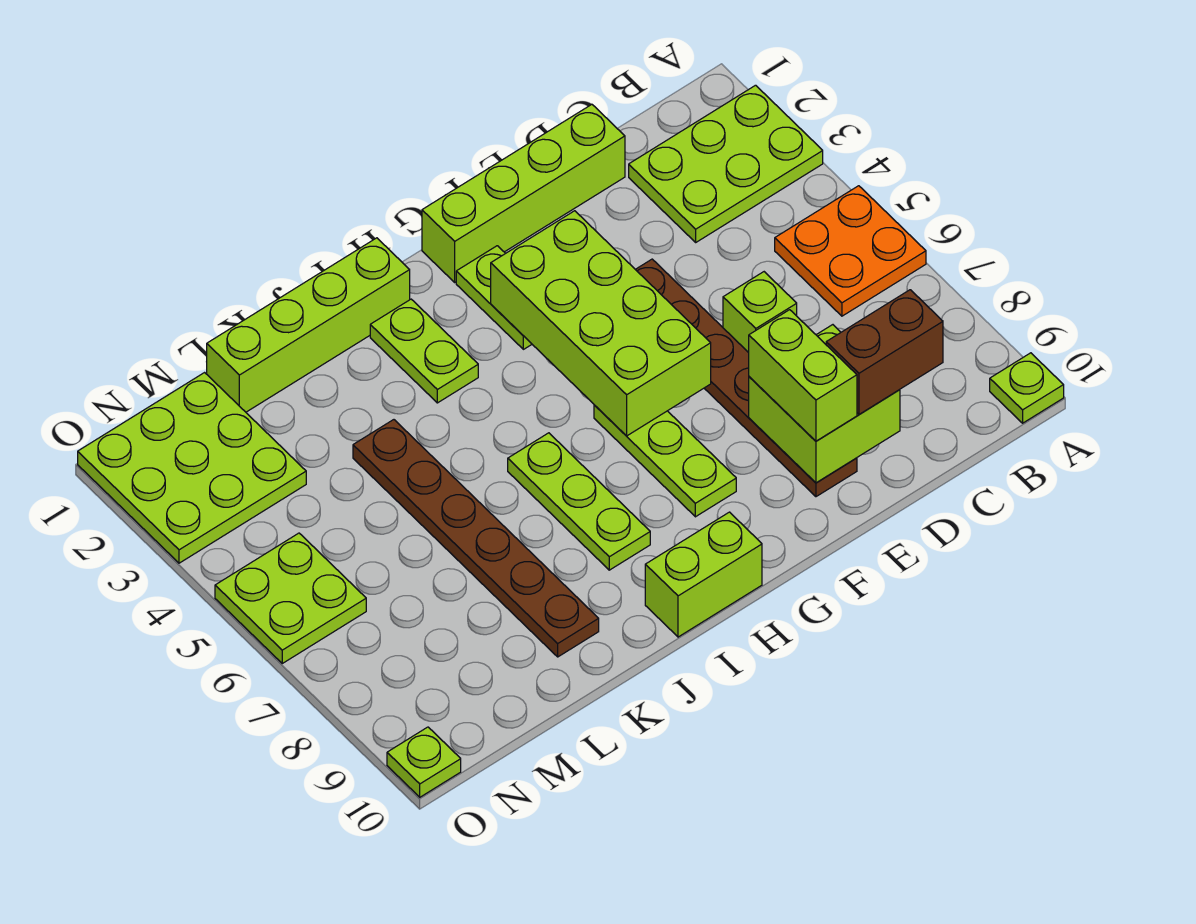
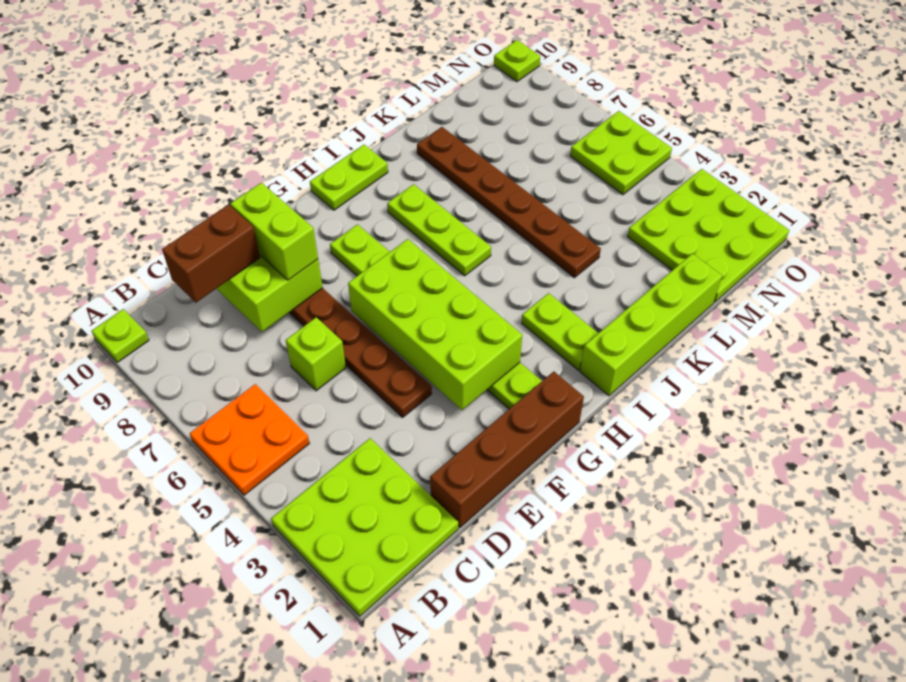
lime plate A2:C3 level 1 -> lime plate A1:C3 level 1
lime brick D1:G1 level 1 -> brown brick D1:G1 level 1
lime brick H10:I10 level 1 -> lime plate H10:I10 level 1

